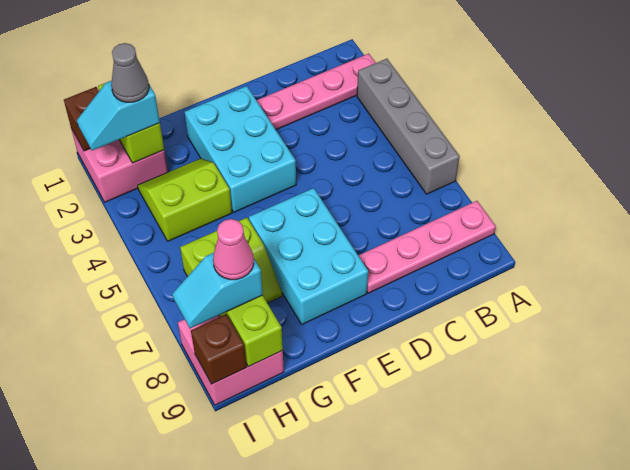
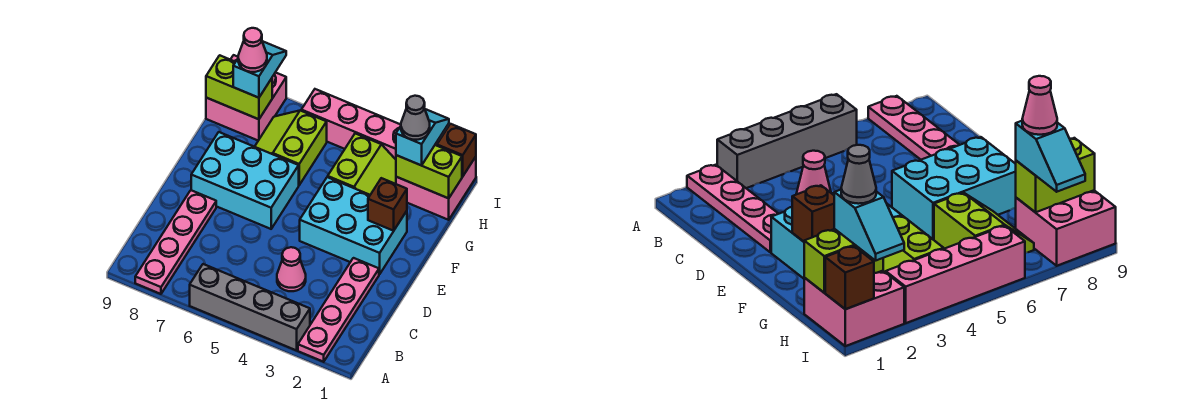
none -> pink cone C4 level 1
none -> pink brick I3:I6 level 1
brown brick I9 level 2 -> brown brick F2 level 2

